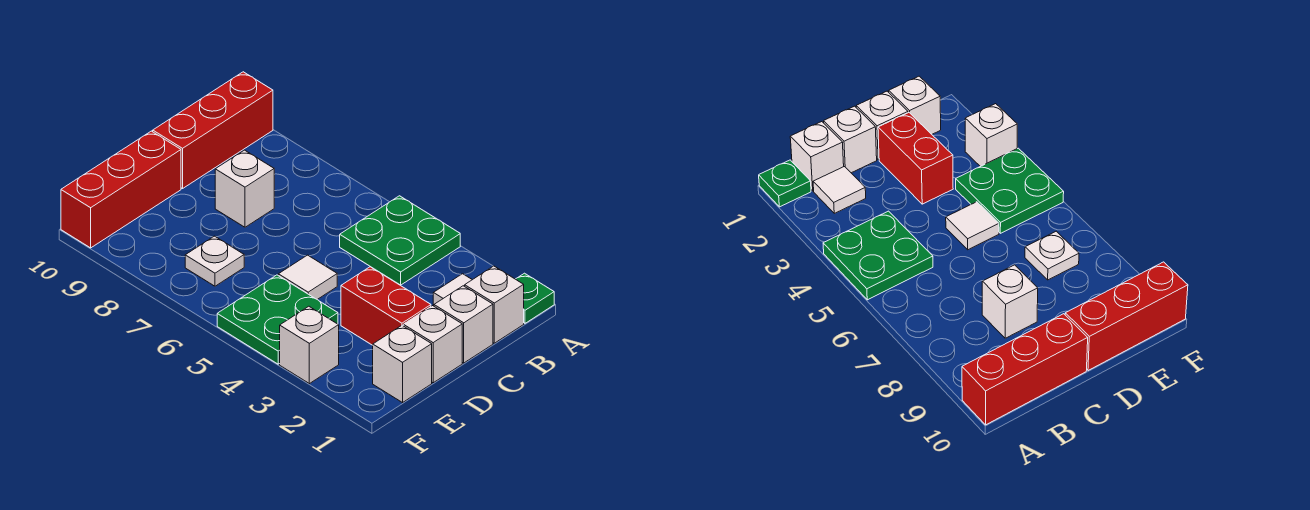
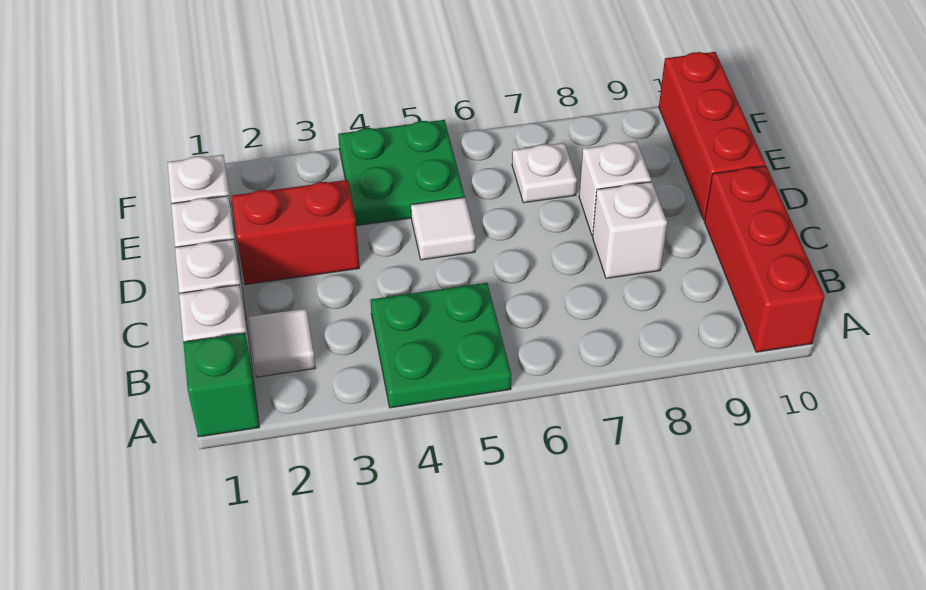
green plate A1 level 1 -> green brick A1 level 1
white brick F3 level 1 -> white brick D8 level 1

